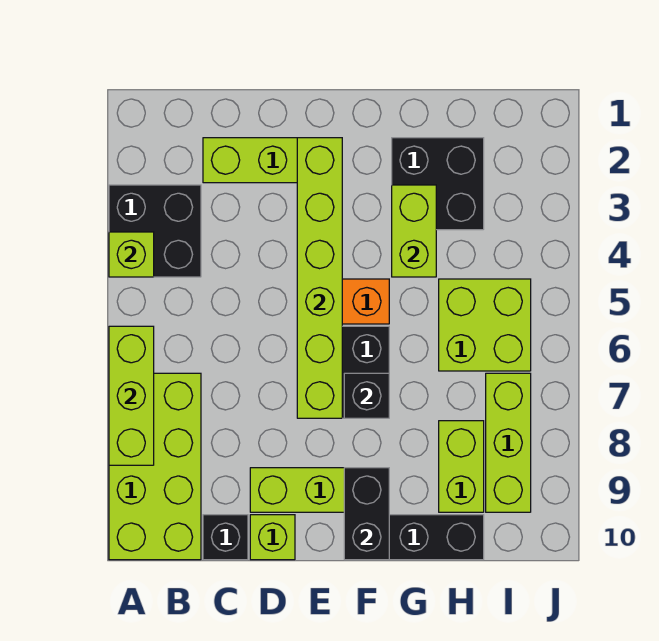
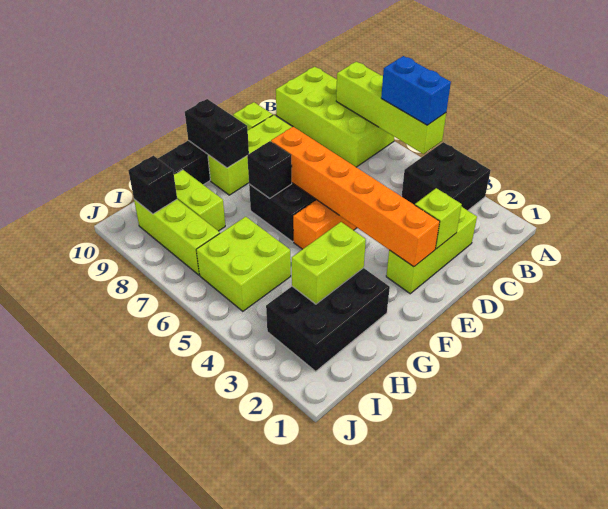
lime brick A4 level 2 -> lime brick D2 level 2
none -> blue brick A5:A6 level 3
lime brick A6:A8 level 2 -> lime brick A5:A8 level 2
black brick C10 level 1 -> black brick I9 level 2
lime brick E2:E7 level 2 -> orange brick E2:E7 level 2
black brick G2:H3 level 1 -> black brick G2:I3 level 1
lime brick G3:G4 level 2 -> lime brick G3:H3 level 2

